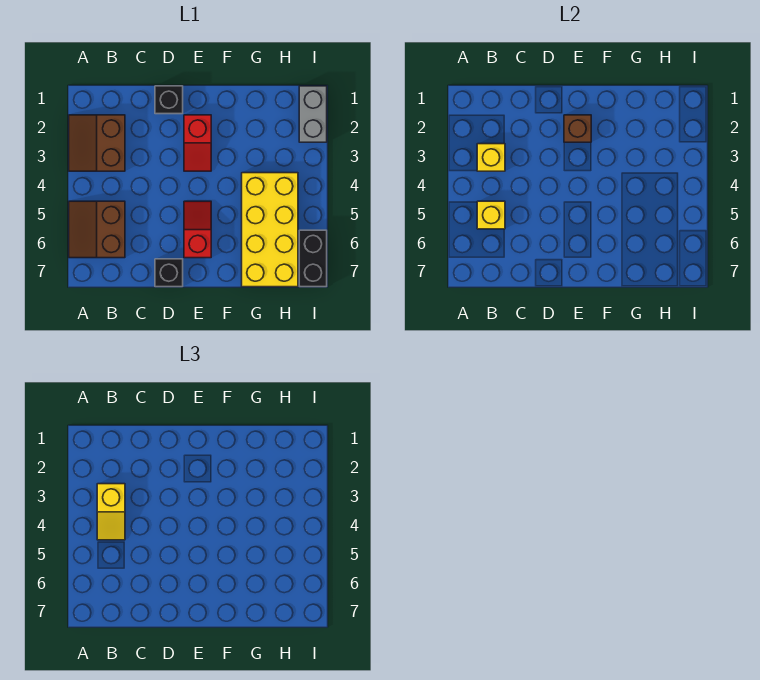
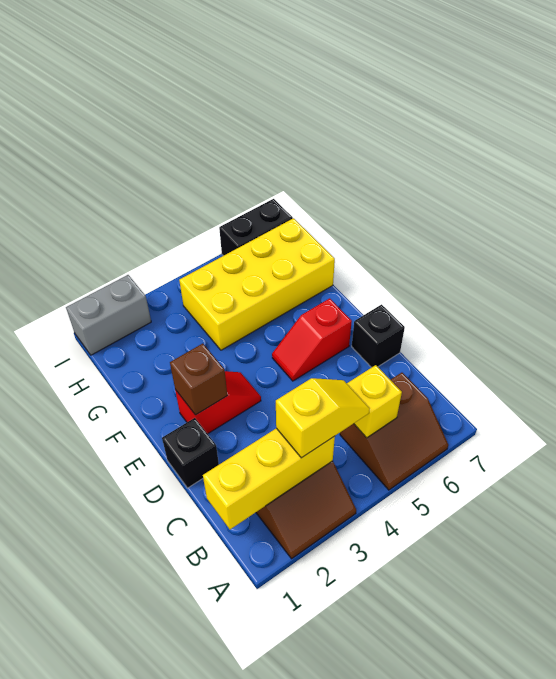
yellow brick B3 level 2 -> yellow brick B1:B3 level 2

